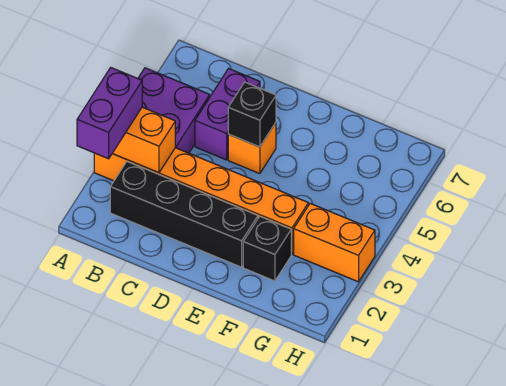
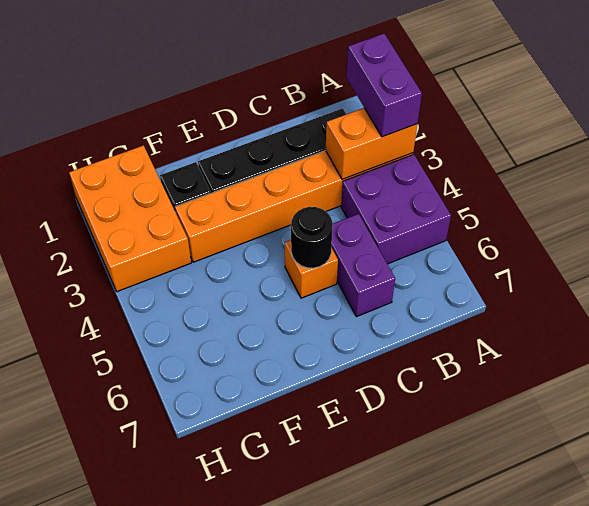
black brick D5 level 2 -> black round brick D5 level 2
orange brick G3:H3 level 1 -> orange brick G1:H3 level 1

